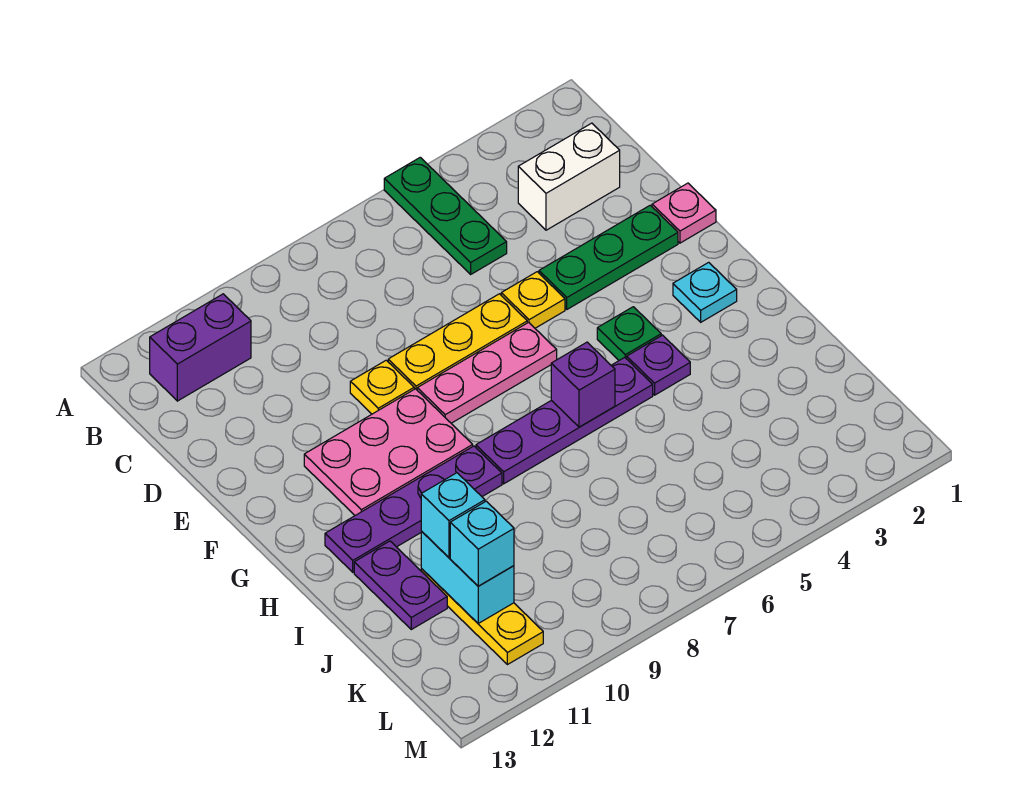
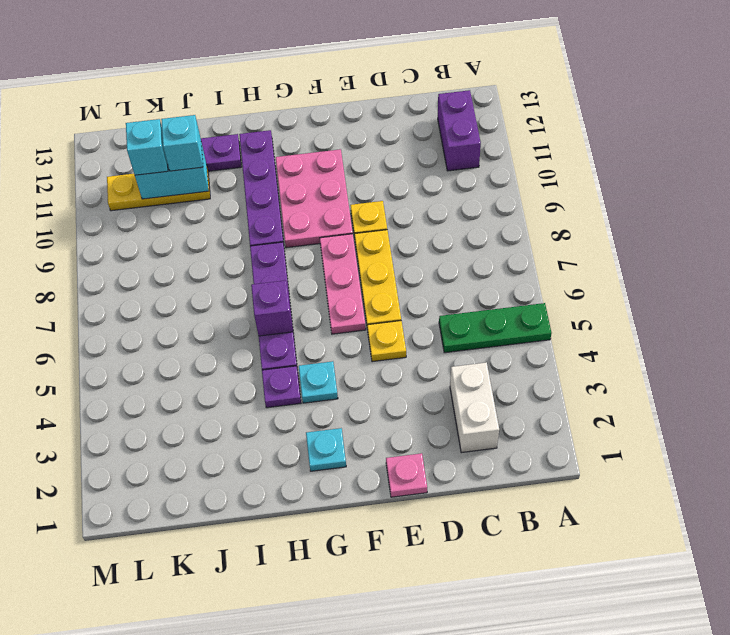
green plate E2:E4 level 1 -> none
green plate G4 level 1 -> cyan plate G4 level 1

